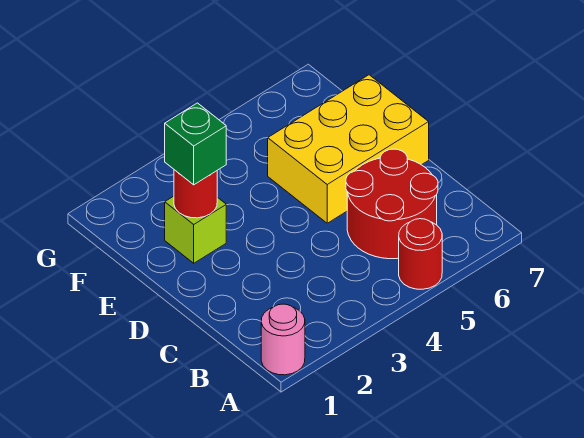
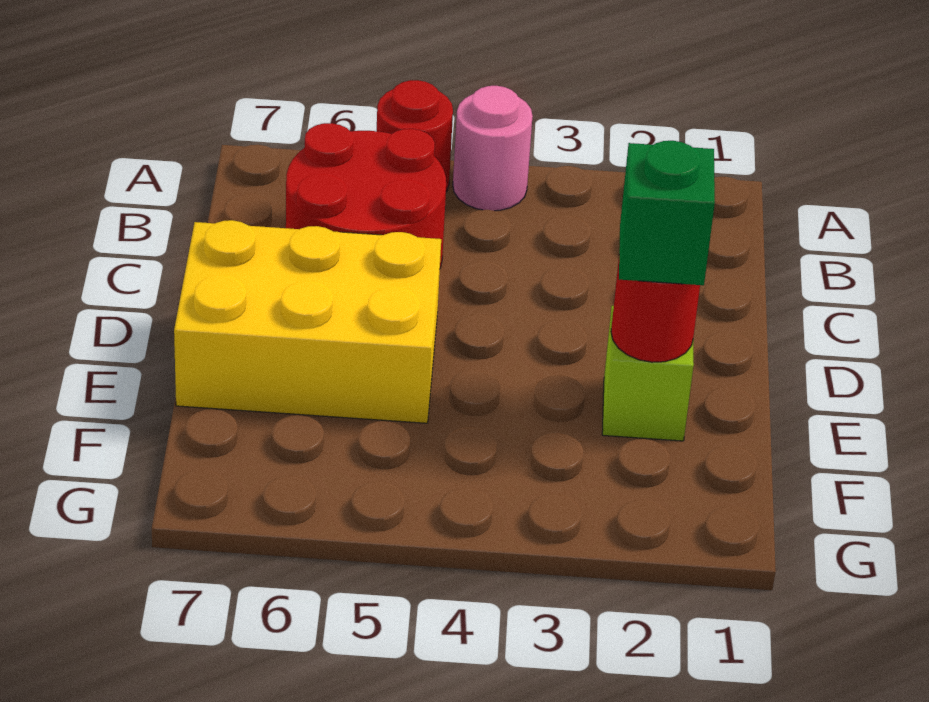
pink round brick A1 level 1 -> pink round brick A4 level 1

